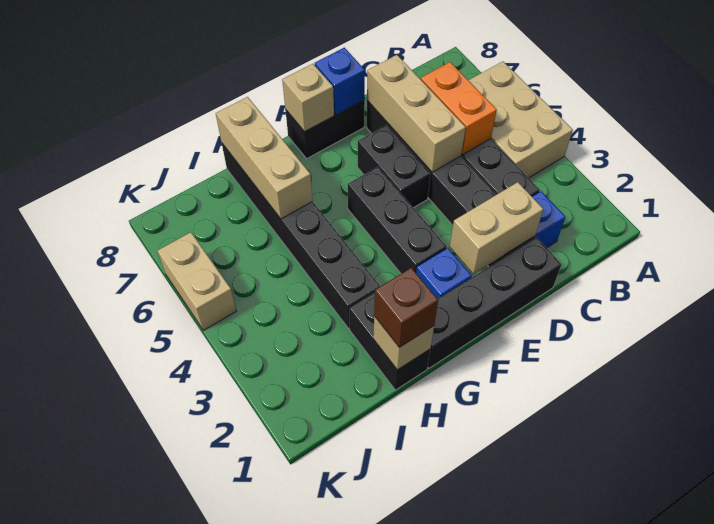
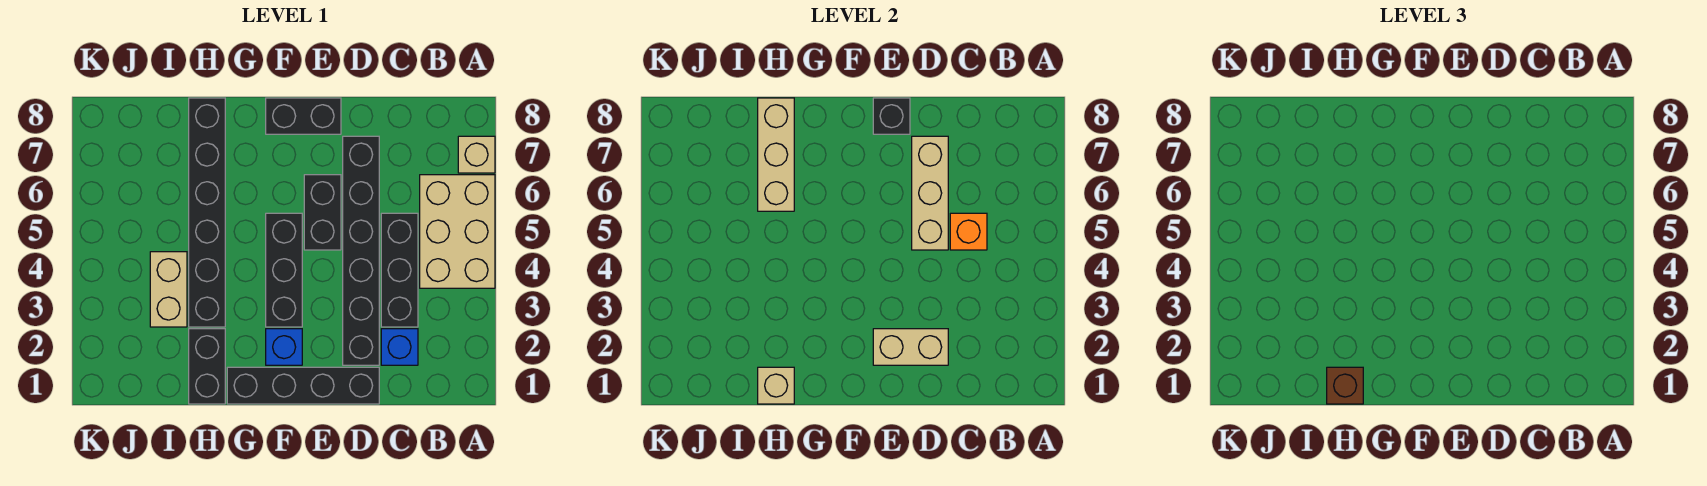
orange brick C5:C6 level 2 -> orange brick C5 level 2
blue brick E8 level 2 -> black brick E8 level 2
tan brick F8 level 2 -> tan brick A7 level 1
tan brick K5:K6 level 1 -> tan brick I3:I4 level 1

